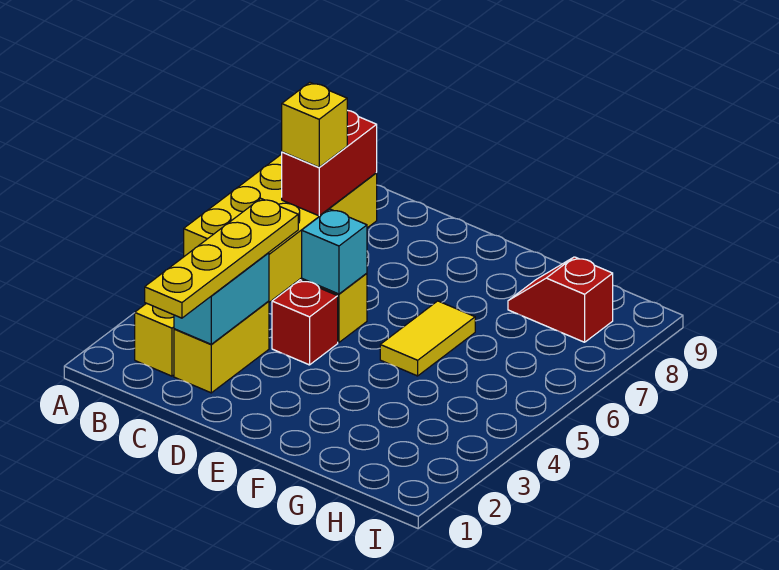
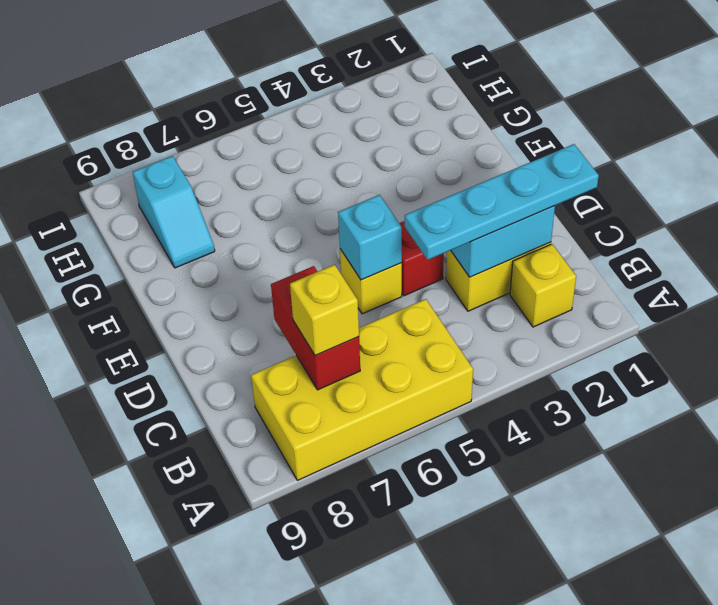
red brick B7:B8 level 2 -> red brick B7:C7 level 2
yellow plate C1:C4 level 3 -> cyan plate C1:C4 level 3
yellow tile F5:F6 level 1 -> none
red slope G8:H8 level 1 top H -> cyan slope G8:H8 level 1 top H

